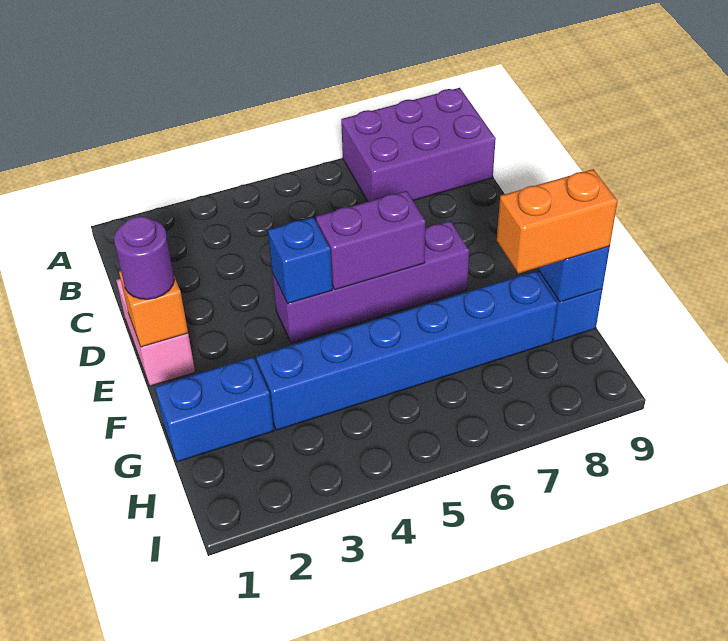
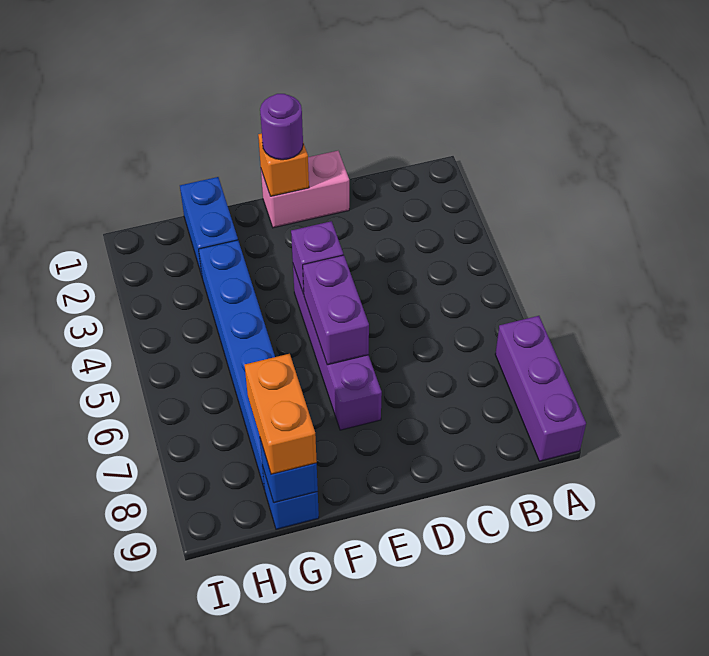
purple brick A7:B9 level 1 -> purple brick A7:A9 level 1
blue brick E4 level 2 -> purple brick E4 level 2

